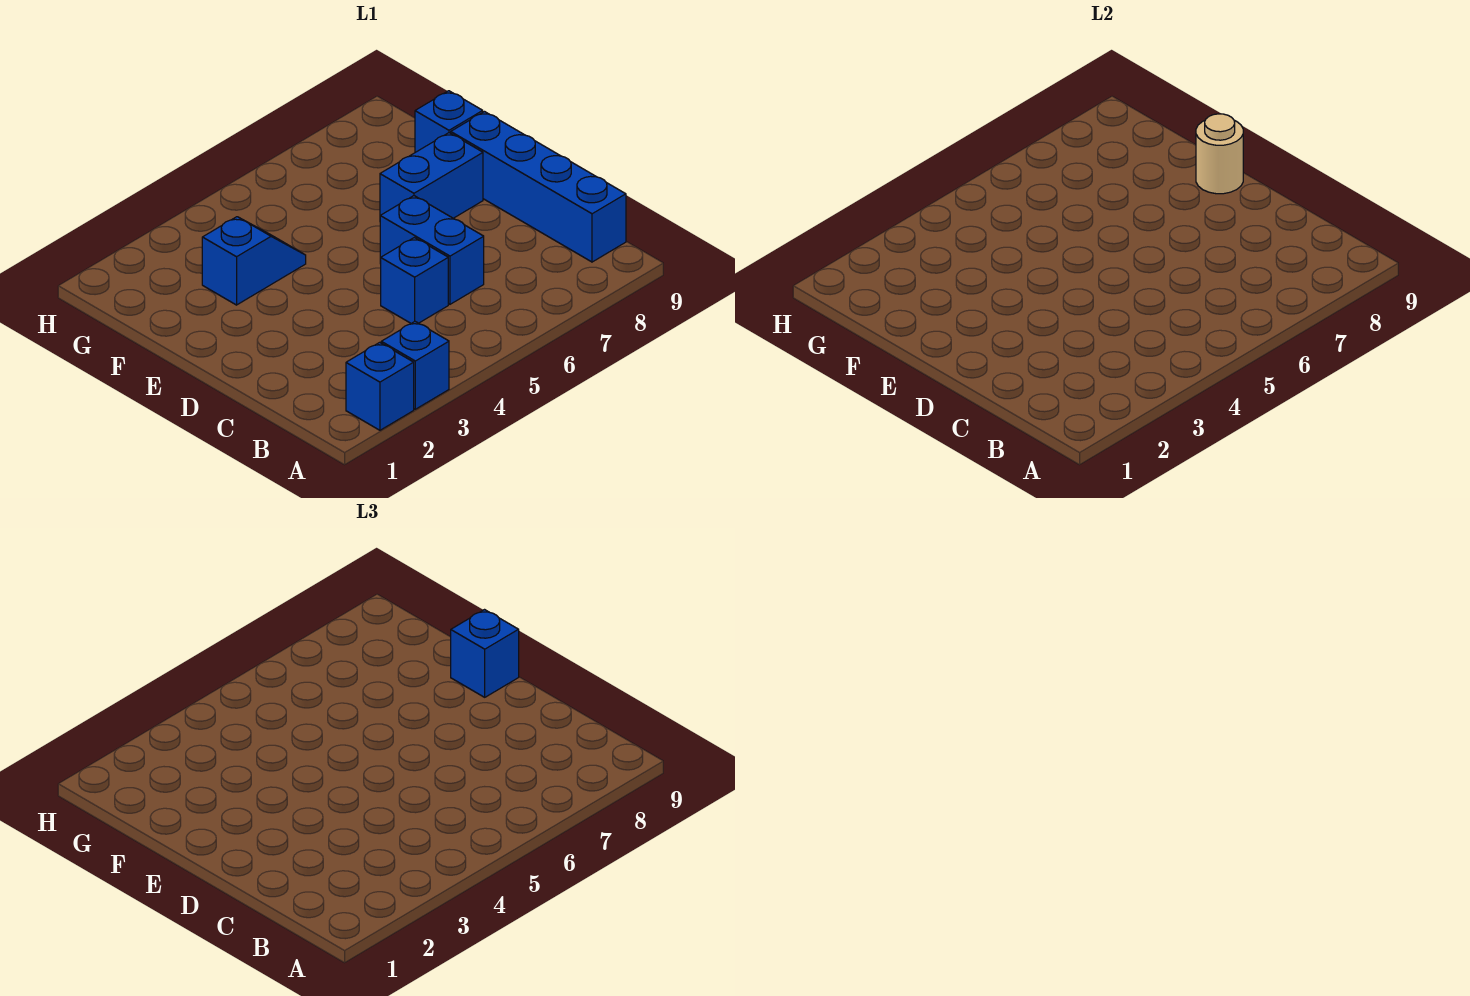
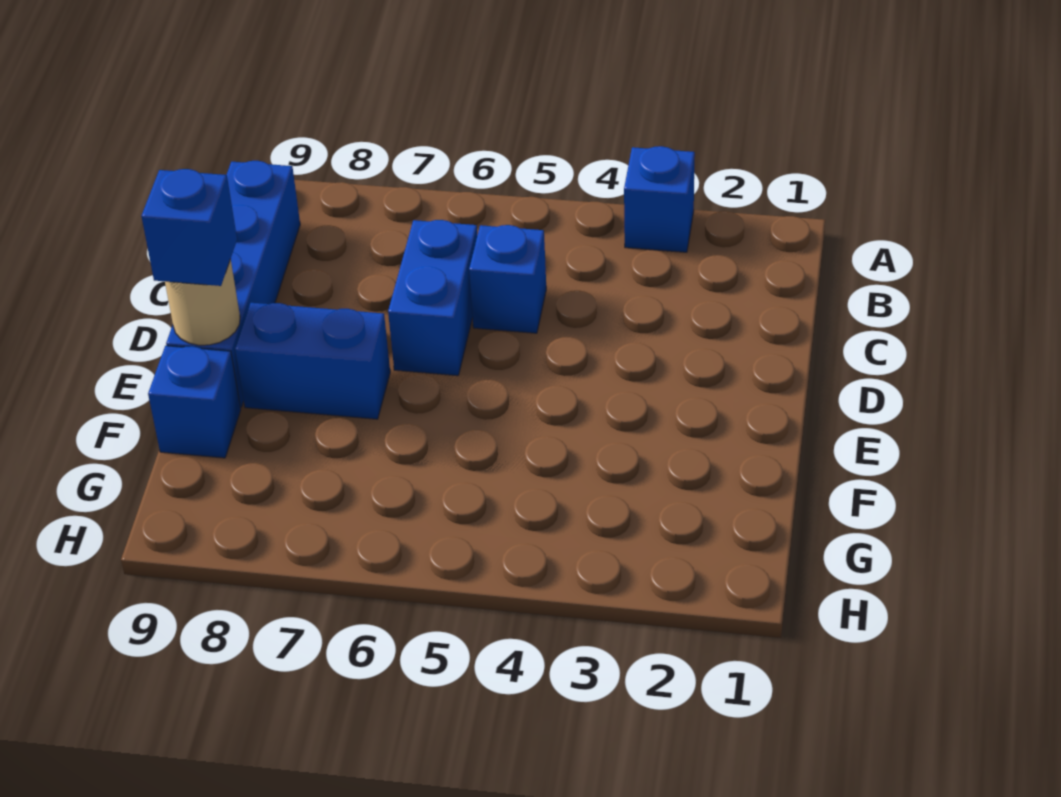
blue brick A2 level 1 -> none
blue slope F3:F4 level 1 top 3 -> none

